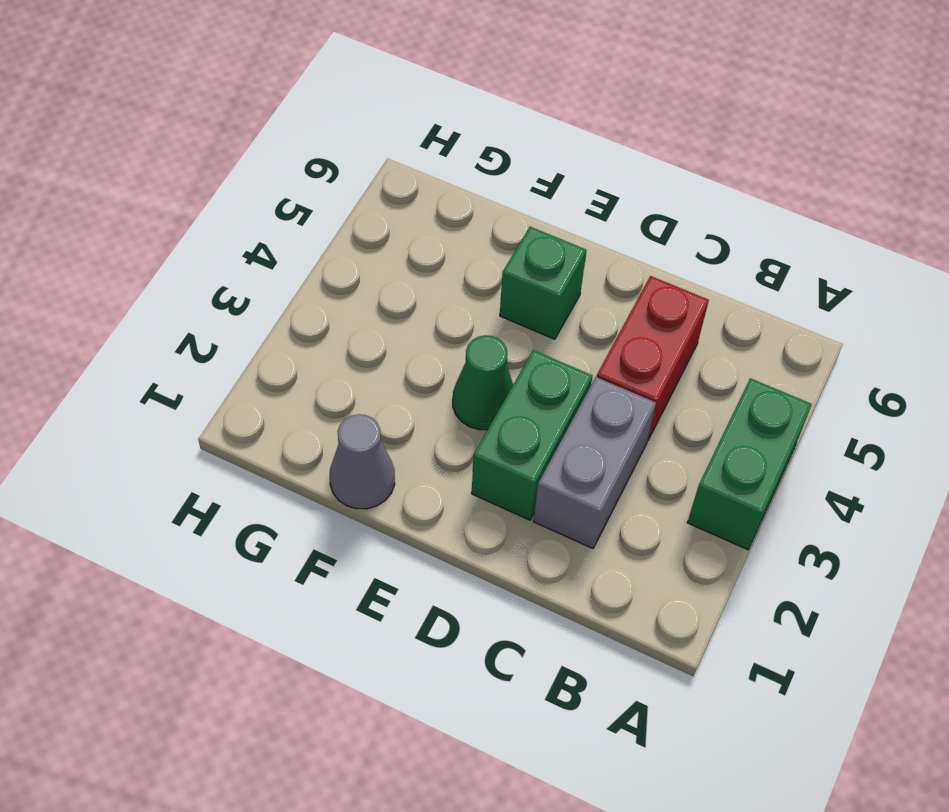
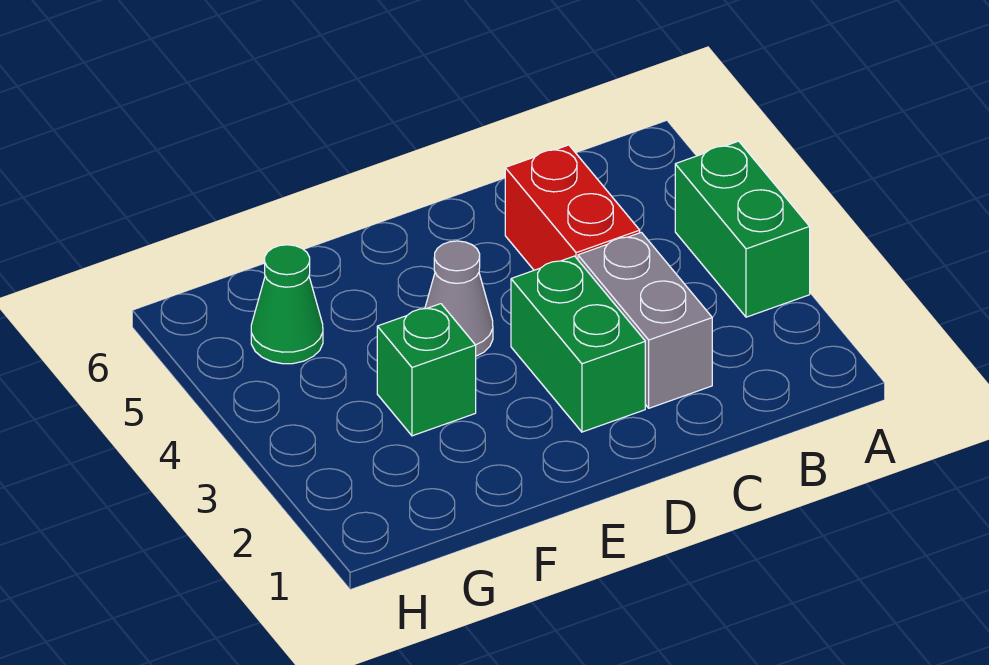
green cone E3 level 1 -> green cone G5 level 1
green brick E5 level 1 -> green brick F3 level 1
grey cone F1 level 1 -> grey cone E4 level 1

